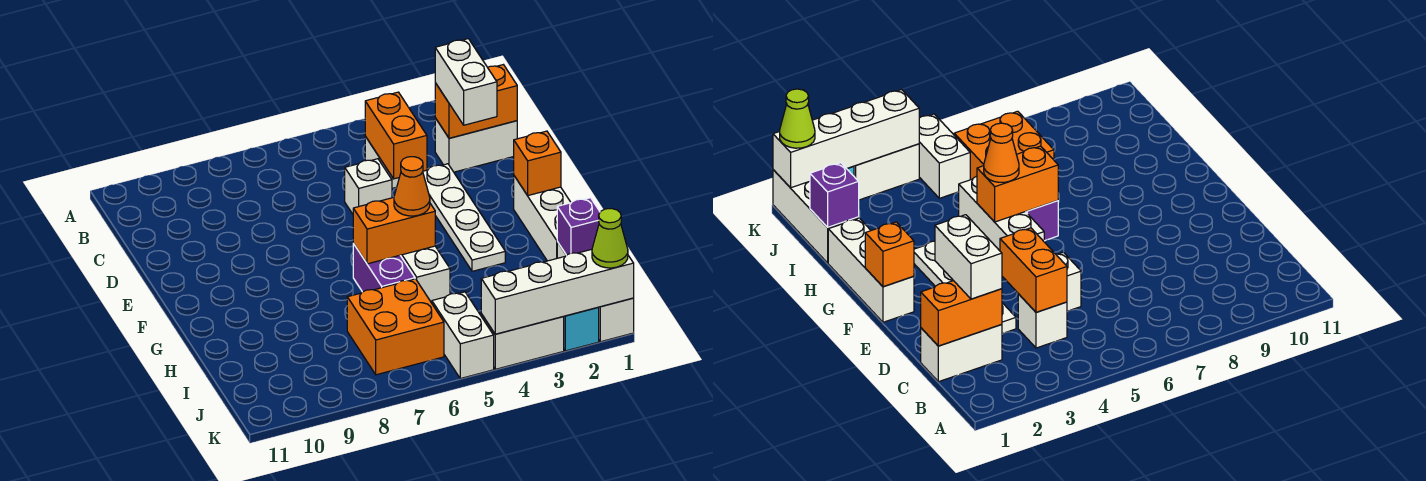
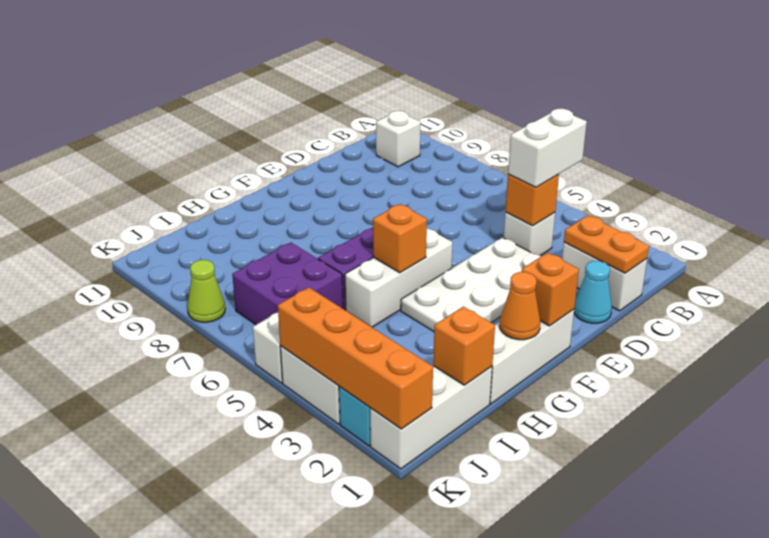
orange brick C1:C2 level 2 -> orange plate C1:C2 level 2
white brick C2:D2 level 3 -> white brick B4:C4 level 3
orange brick C4:D4 level 2 -> orange brick C4 level 2
none -> cyan cone D1 level 1
white plate D3:G3 level 1 -> white plate D3:G4 level 1
white brick D5 level 1 -> white brick B10 level 1
orange brick G5:G6 level 2 -> orange brick G5 level 2
orange cone G5 level 3 -> orange cone G1 level 2
purple brick I1 level 2 -> orange brick I1 level 2
orange brick I6:J7 level 1 -> purple brick I6:J7 level 1
white brick K1:K4 level 2 -> orange brick K1:K4 level 2
lime cone K1 level 3 -> lime cone K8 level 1

